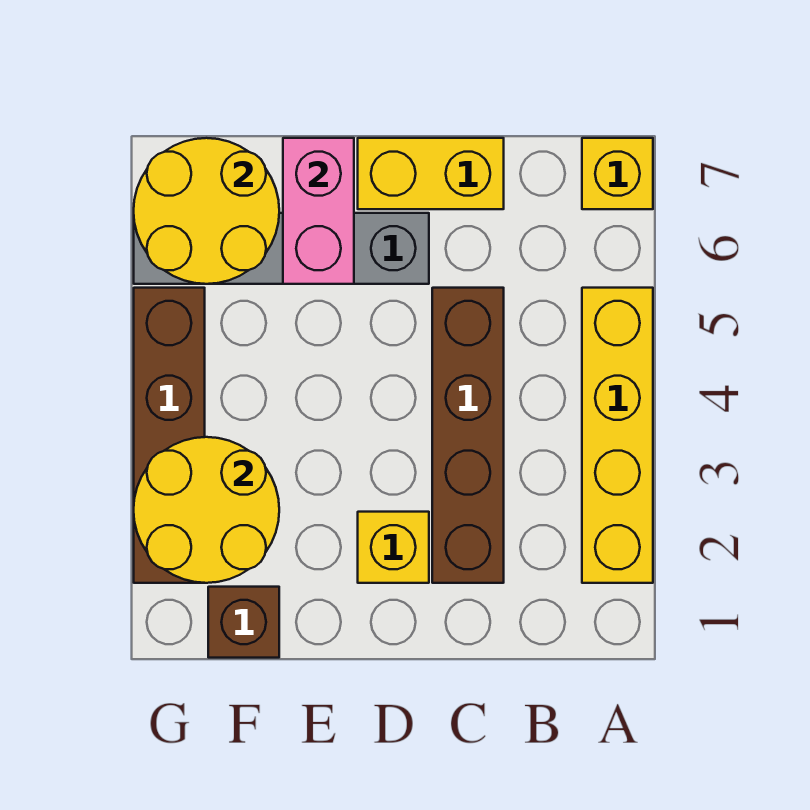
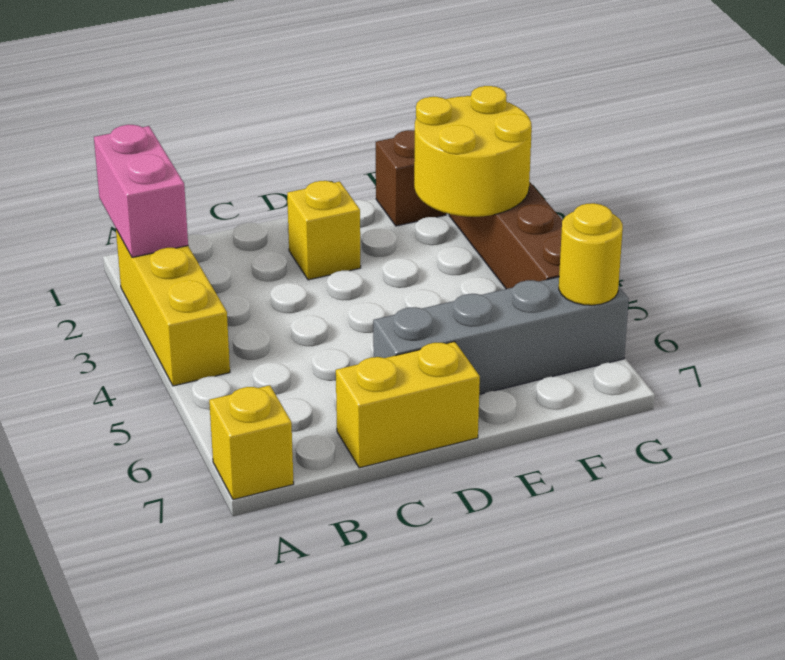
yellow brick A2:A5 level 1 -> yellow brick A2:A4 level 1
brown brick C2:C5 level 1 -> none
pink brick E6:E7 level 2 -> pink brick A1:A2 level 2
yellow round brick F6:G7 level 2 -> yellow round brick G6 level 2

